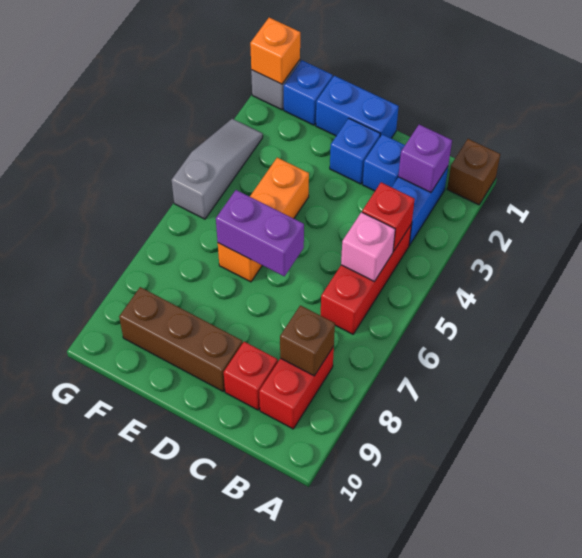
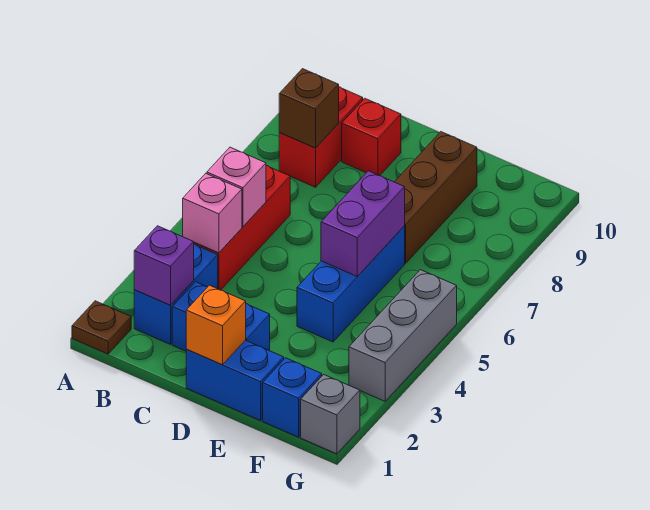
brown brick A1 level 1 -> brown plate A1 level 1
red brick B4 level 2 -> pink brick B4 level 2
purple brick D6:E6 level 2 -> purple brick E5:E6 level 2
brown brick D9:F9 level 1 -> brown brick E7:E9 level 1
orange brick E4:E6 level 1 -> blue brick E4:E6 level 1
orange brick G1 level 2 -> orange brick D1 level 2
grey slope G3:G5 level 1 top 5 -> grey brick G3:G5 level 1

